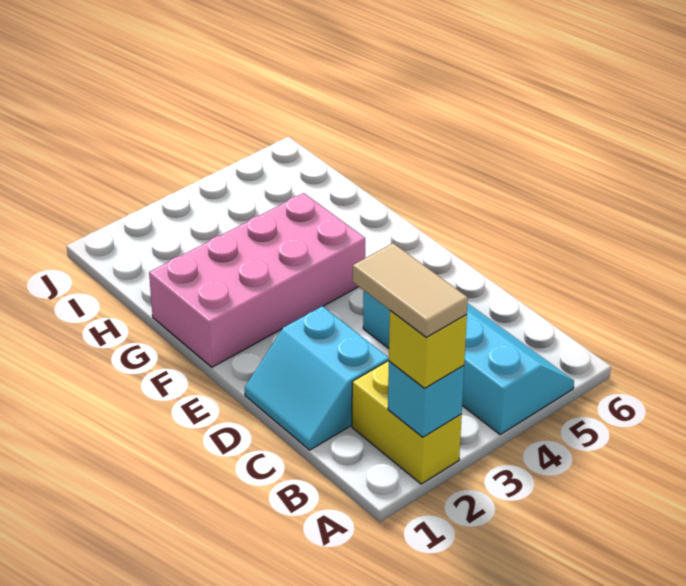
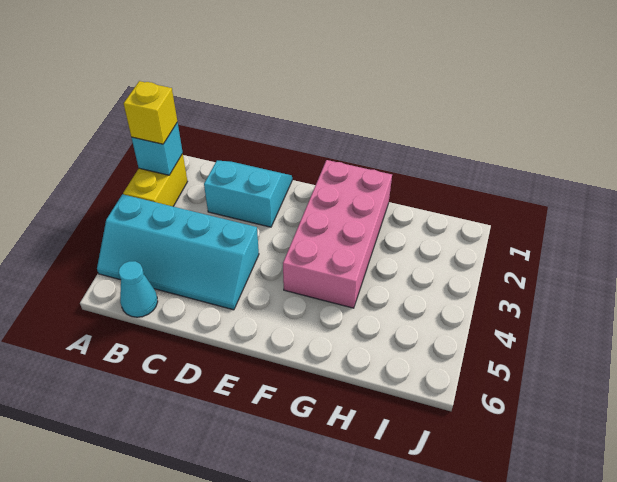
yellow brick A2:B2 level 1 -> yellow brick A2:A3 level 1
tan tile A2:B2 level 4 -> none
none -> cyan cone B6 level 1

